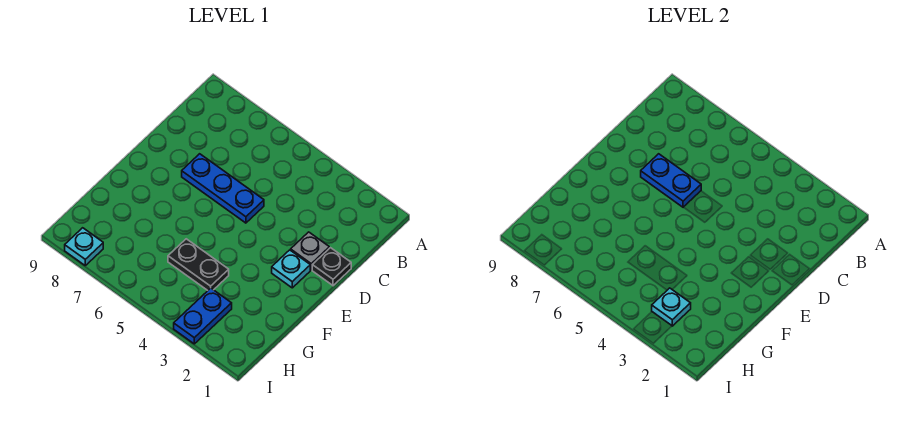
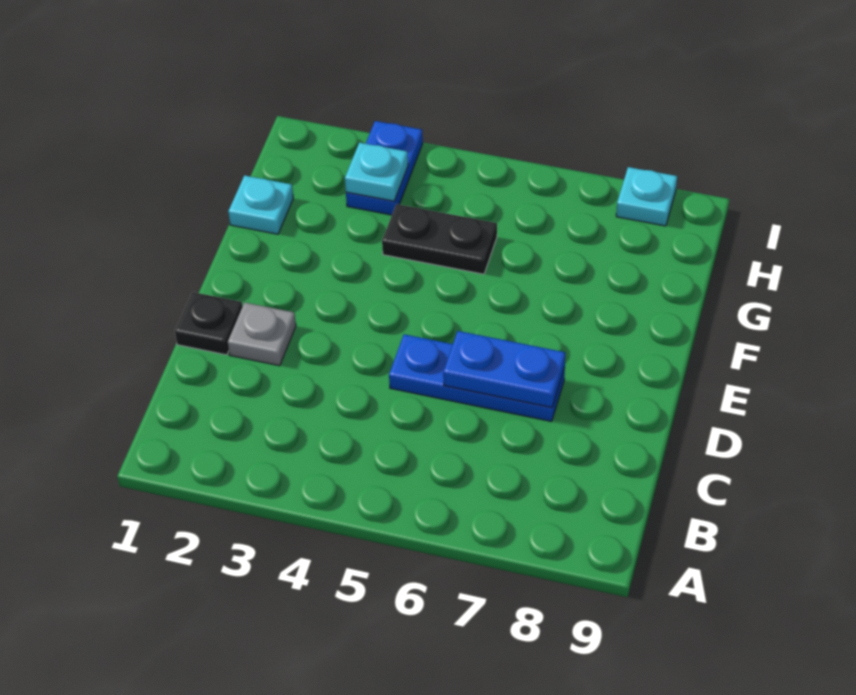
cyan plate E2 level 1 -> cyan plate G1 level 1

